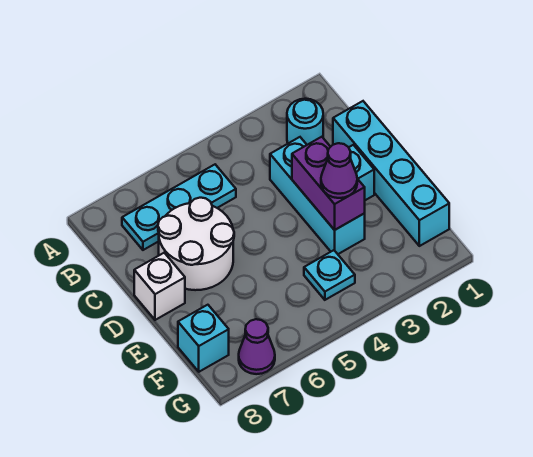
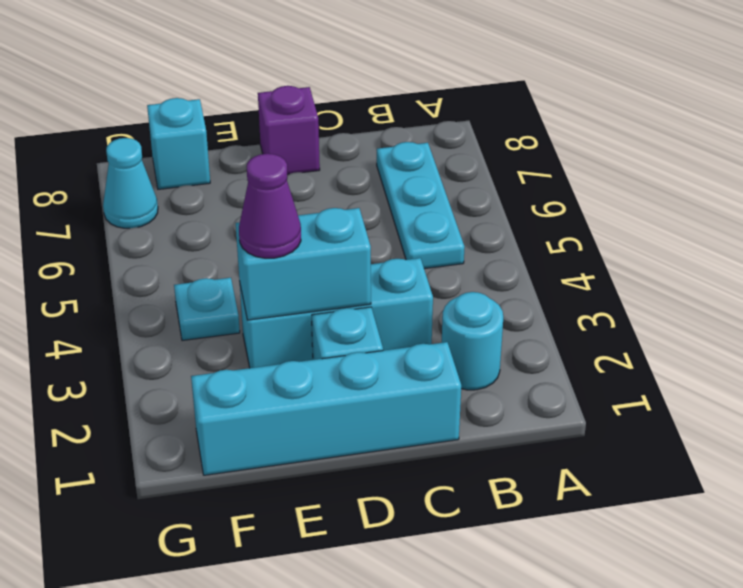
white round brick C6:D7 level 1 -> none
purple brick D3:E3 level 2 -> cyan brick D3:E3 level 2
white brick D8 level 1 -> purple brick D8 level 1
purple cone G7 level 1 -> cyan cone G7 level 1

